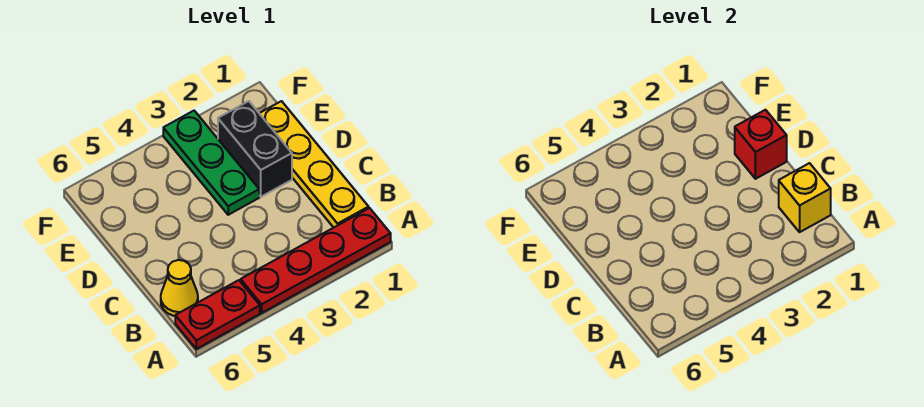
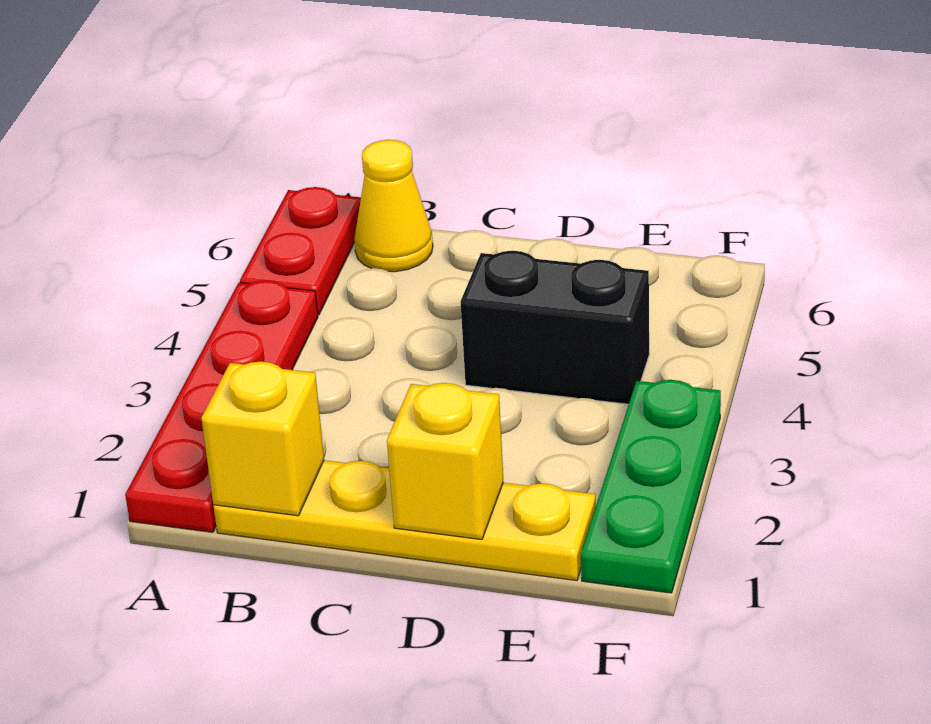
red brick D1 level 2 -> yellow brick D1 level 2
black brick D2:E2 level 1 -> black brick D4:E4 level 1
green plate D3:F3 level 1 -> green plate F1:F3 level 1

